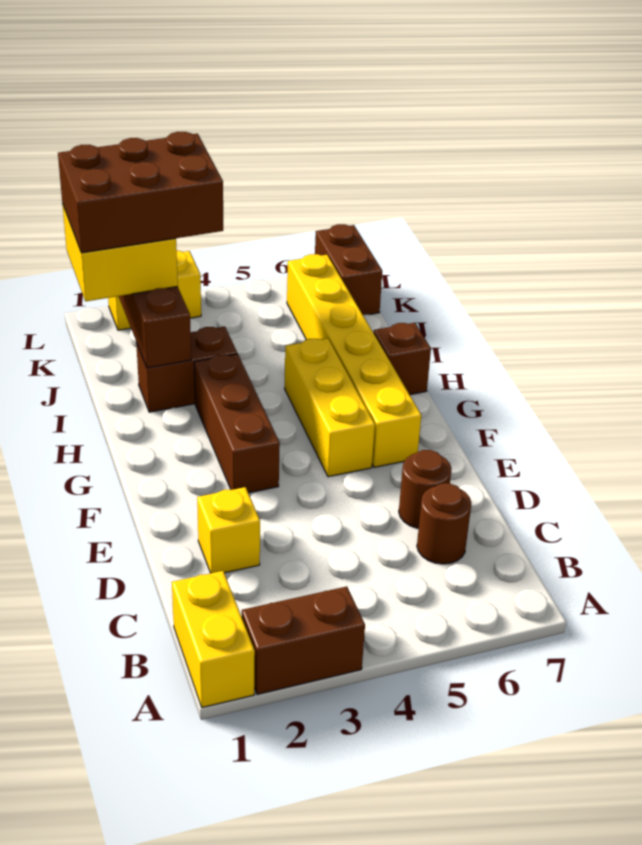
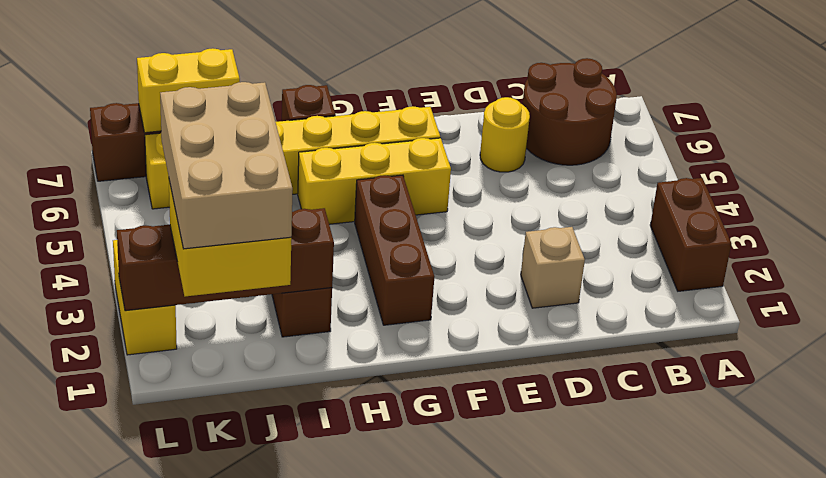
yellow brick A1:B1 level 1 -> yellow brick J7:K7 level 2
brown round brick C6 level 1 -> brown round brick B6:C7 level 1
yellow brick D2 level 1 -> tan brick D2 level 1
brown round brick D6 level 1 -> yellow round brick D6 level 1
brown brick F3:H3 level 1 -> brown brick G2:G4 level 1
brown brick J1:K3 level 4 -> tan brick J1:K3 level 4

